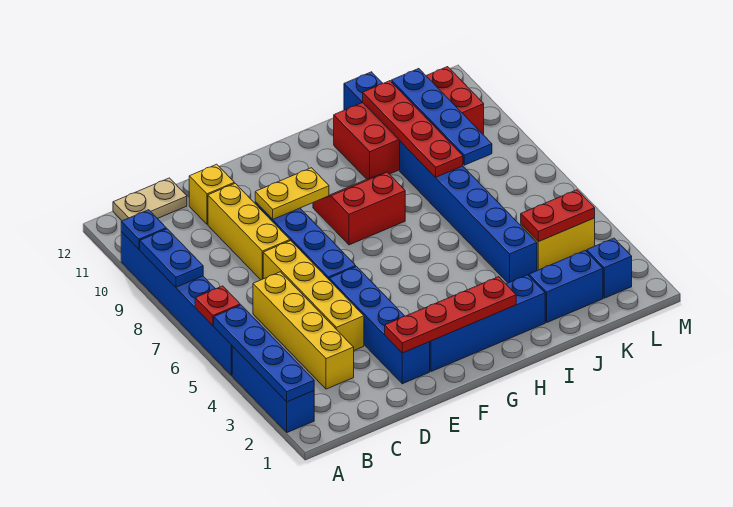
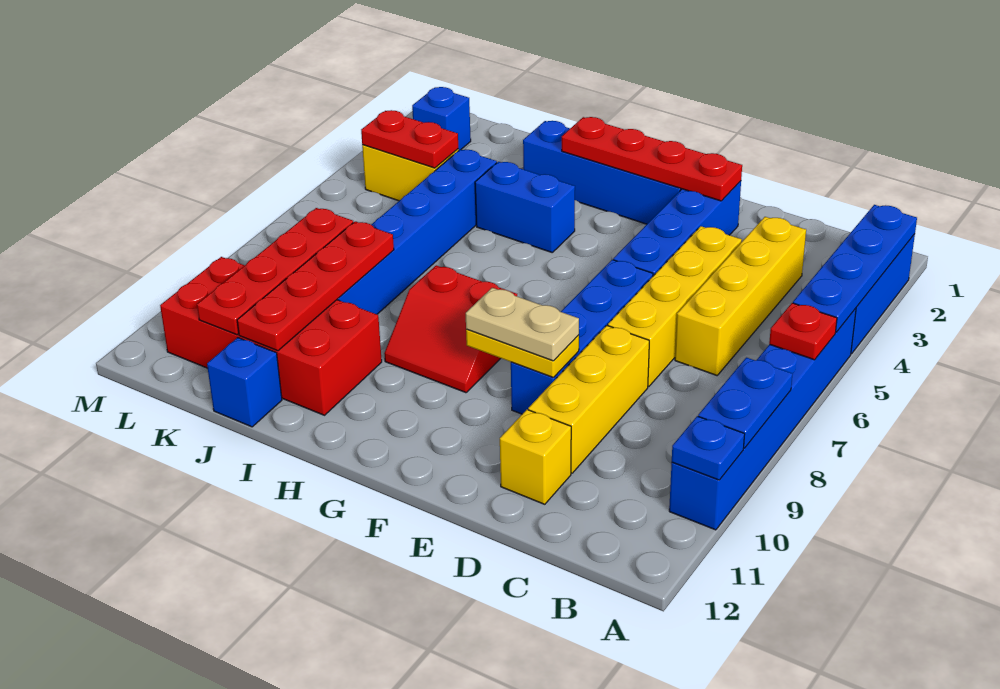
tan plate B12:C12 level 1 -> tan plate E9:F9 level 3
blue brick J2:K2 level 1 -> blue brick H4:I4 level 1
blue plate K8:K11 level 2 -> red plate K8:K11 level 2

